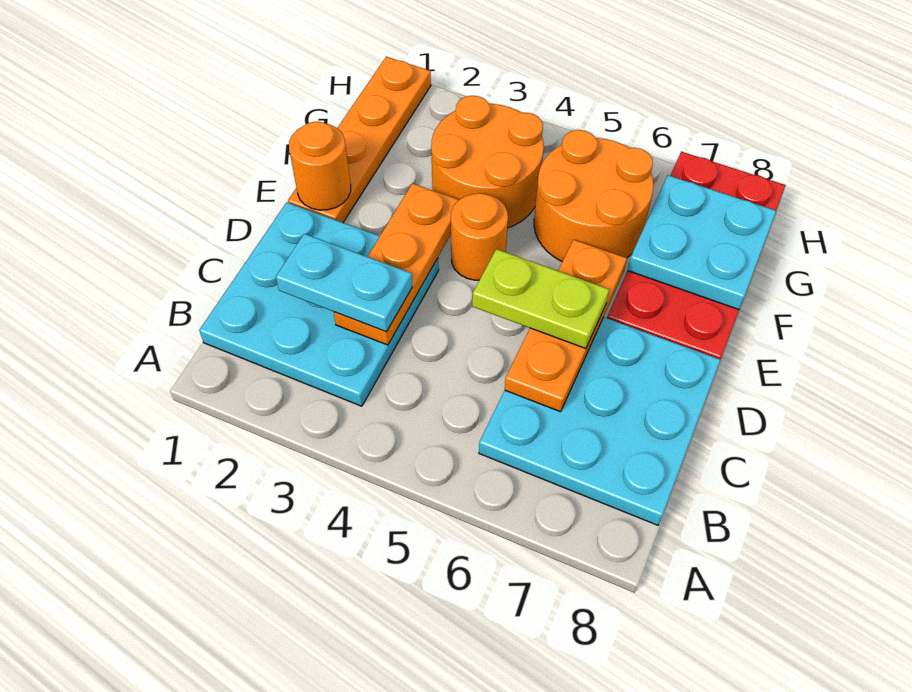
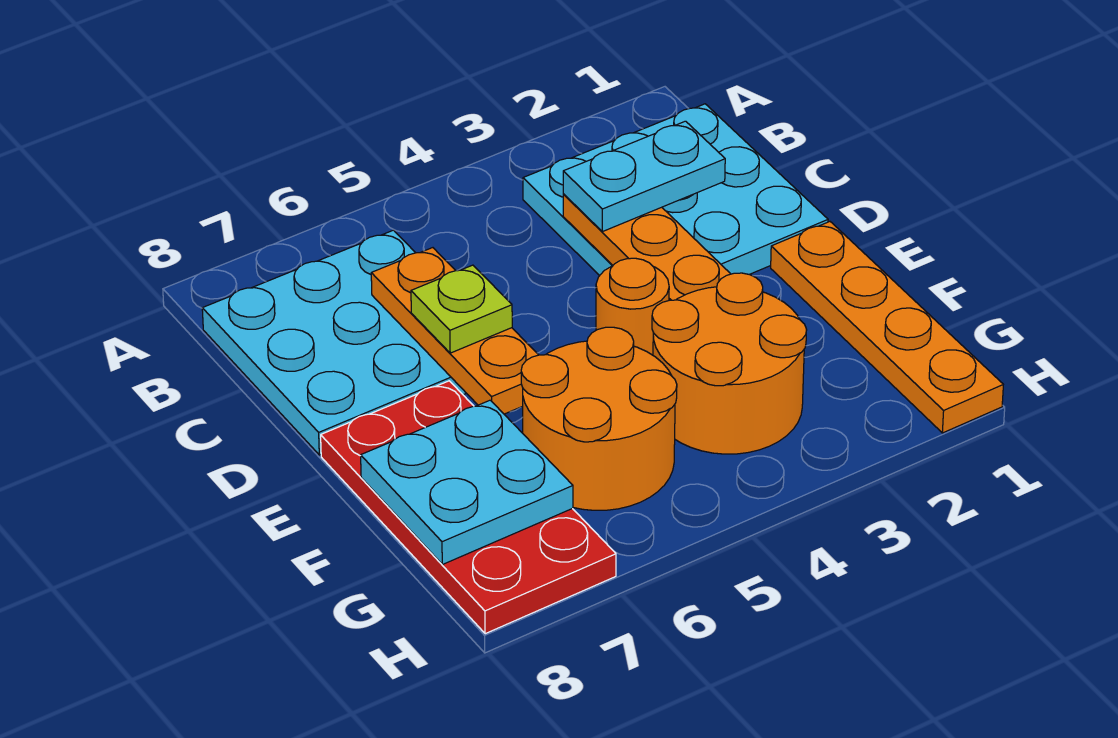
lime plate D5:D6 level 3 -> lime plate D6 level 3
orange round brick E1 level 2 -> none

